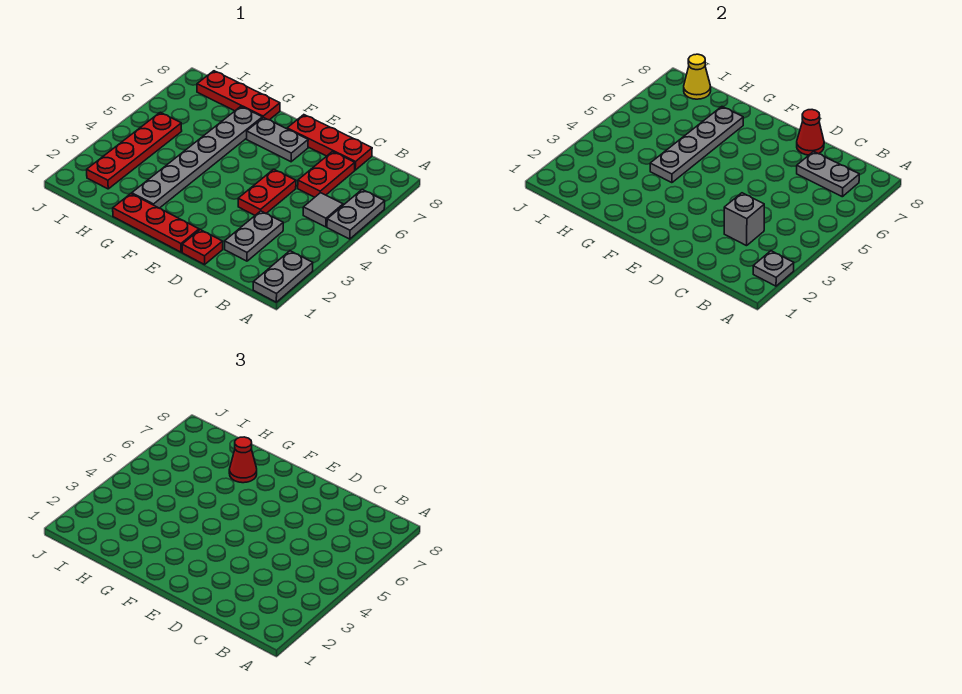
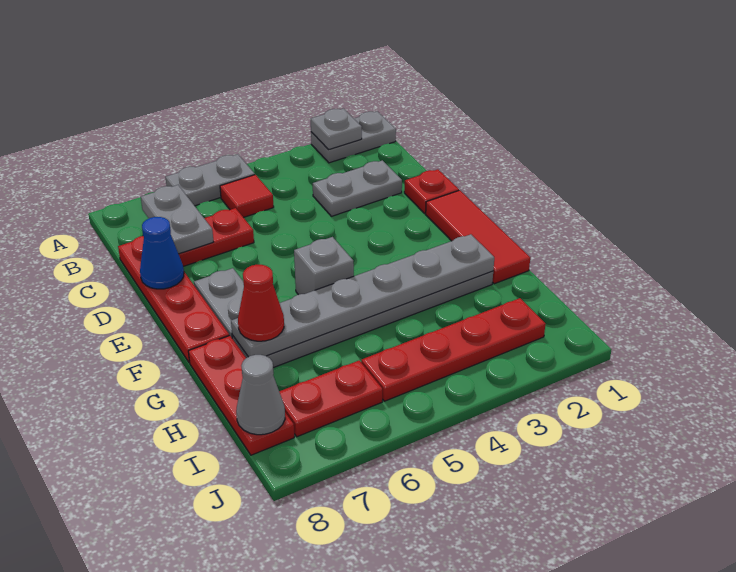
grey tile B5 level 1 -> red tile B5 level 1
grey brick C3 level 2 -> grey brick F5 level 1
red plate C8:E8 level 1 -> red plate C8:F8 level 1
red plate D4:D5 level 1 -> red plate I6:I7 level 1
red cone D8 level 2 -> blue cone D8 level 2
red plate E1:G1 level 1 -> red tile E1:G1 level 1
grey plate G4:G7 level 2 -> grey plate G2:G7 level 2
yellow cone I8 level 2 -> grey cone I8 level 2

